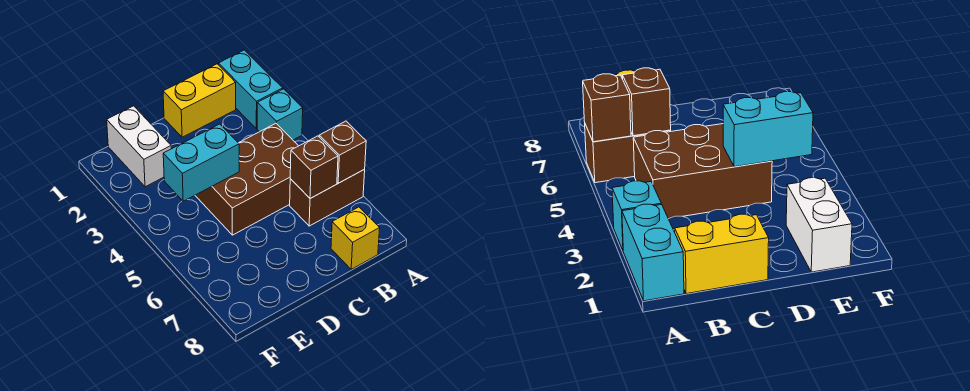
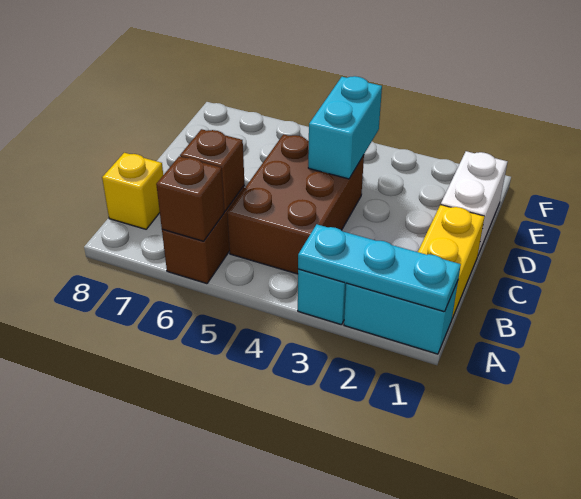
none -> cyan plate A1:A3 level 2
white brick E1:E2 level 1 -> white brick D1:E1 level 1

